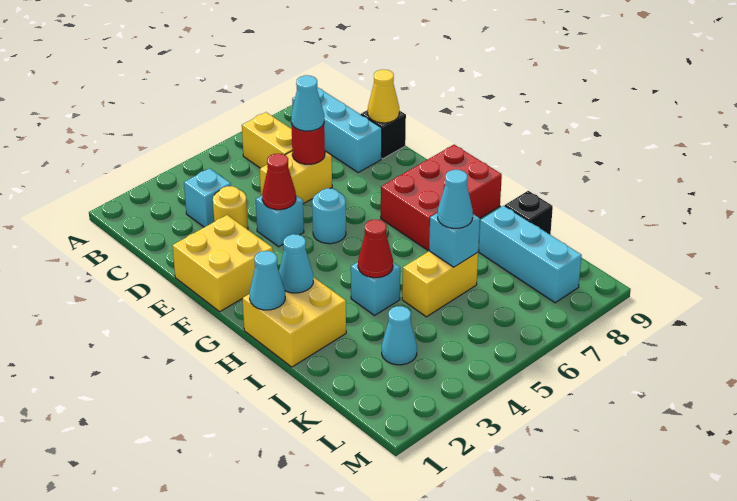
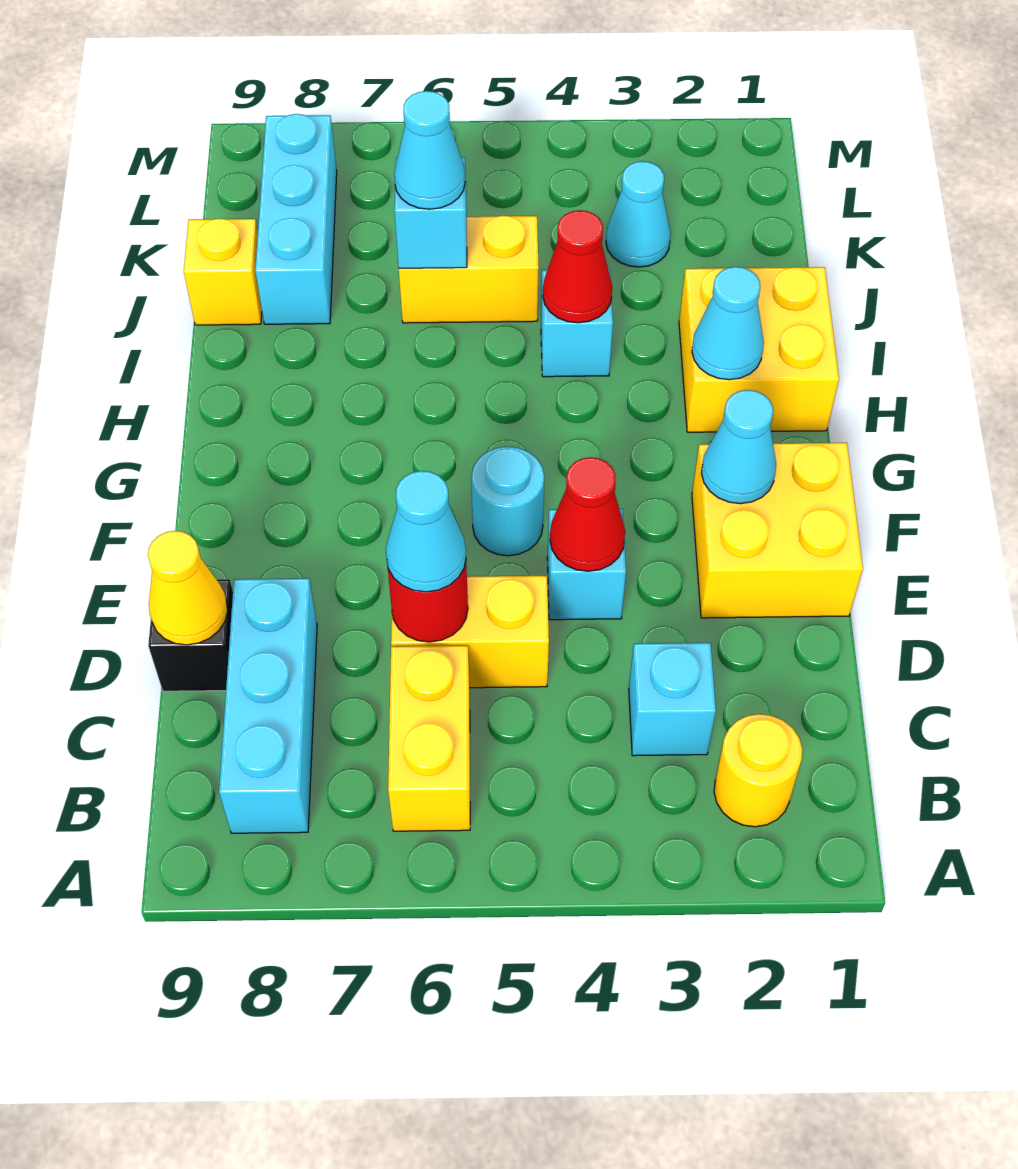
yellow round brick D3 level 1 -> yellow round brick B2 level 1
red brick G7:H9 level 1 -> none
cyan cone H1 level 2 -> cyan cone F2 level 2
black brick J9 level 1 -> yellow brick J9 level 1

